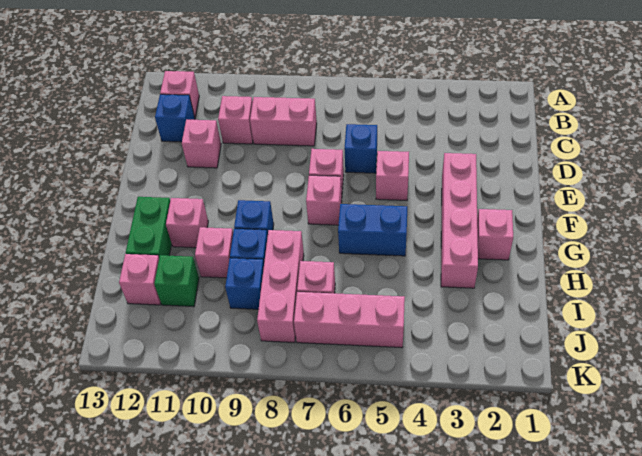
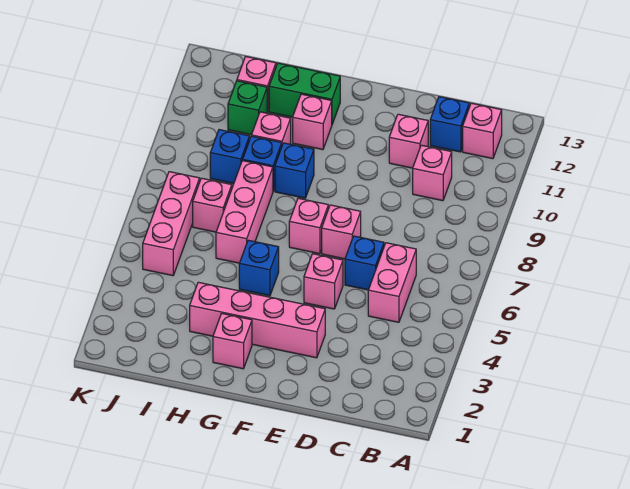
pink brick C8:C9 level 1 -> pink brick C5:C6 level 1
blue brick G5:G6 level 1 -> blue brick G5 level 1
pink brick H8:J8 level 1 -> pink brick H6:H8 level 1

